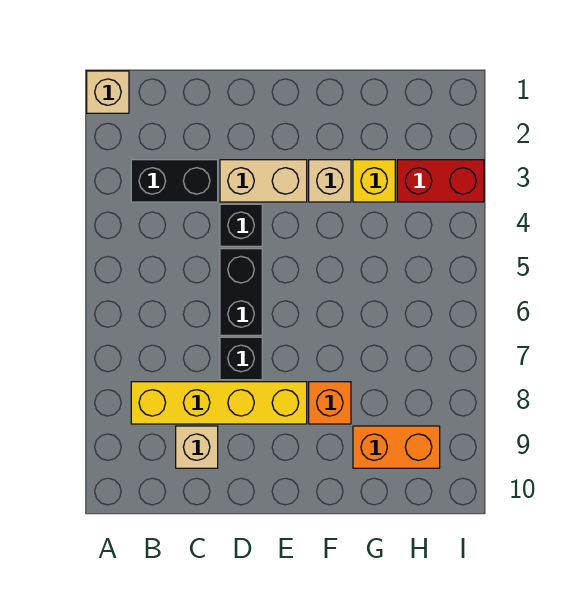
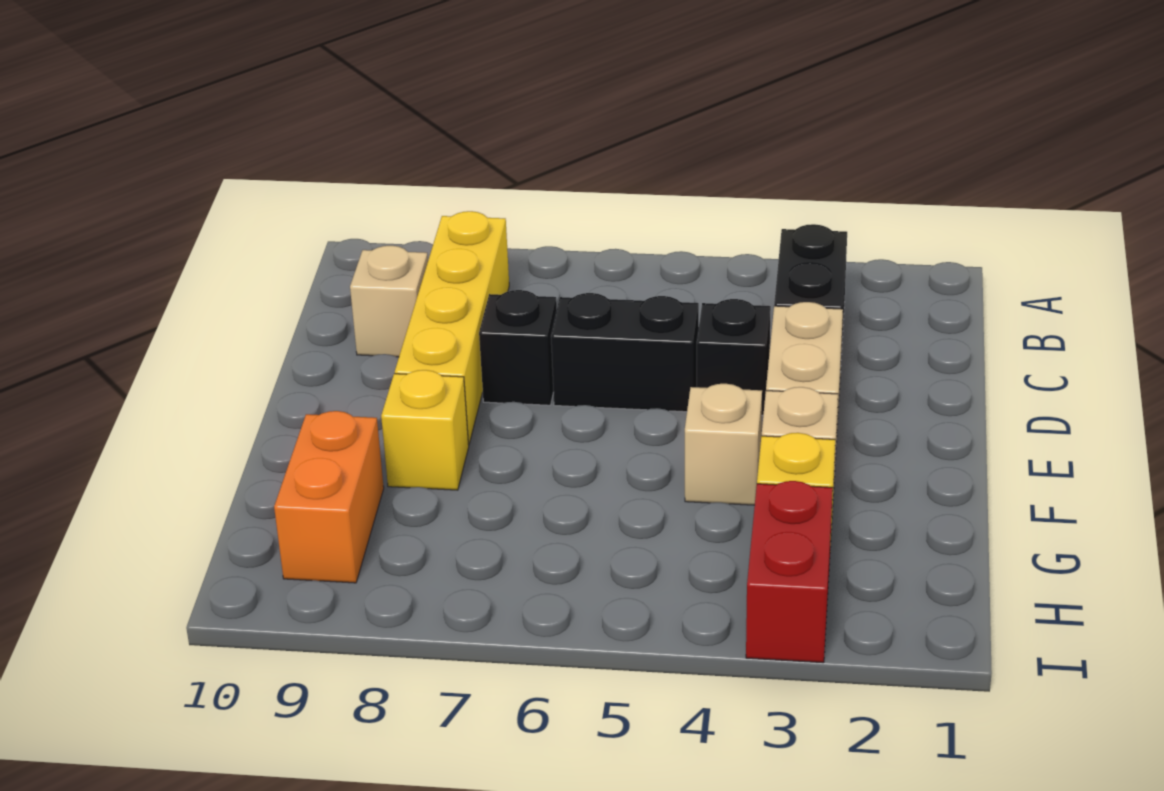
tan brick A1 level 1 -> tan brick F4 level 1
orange brick F8 level 1 -> yellow brick F8 level 1

